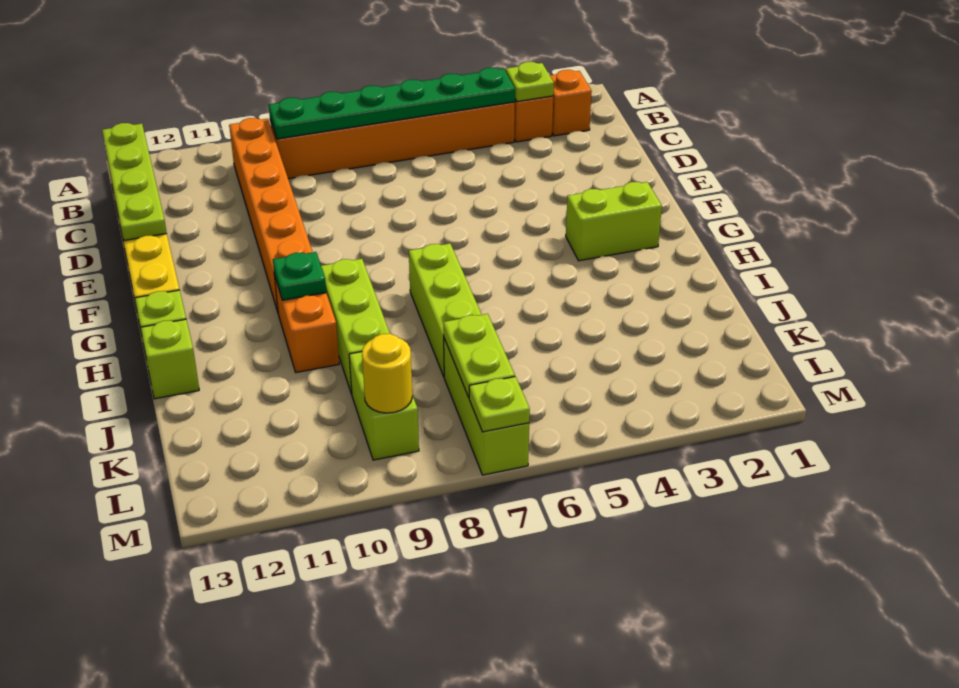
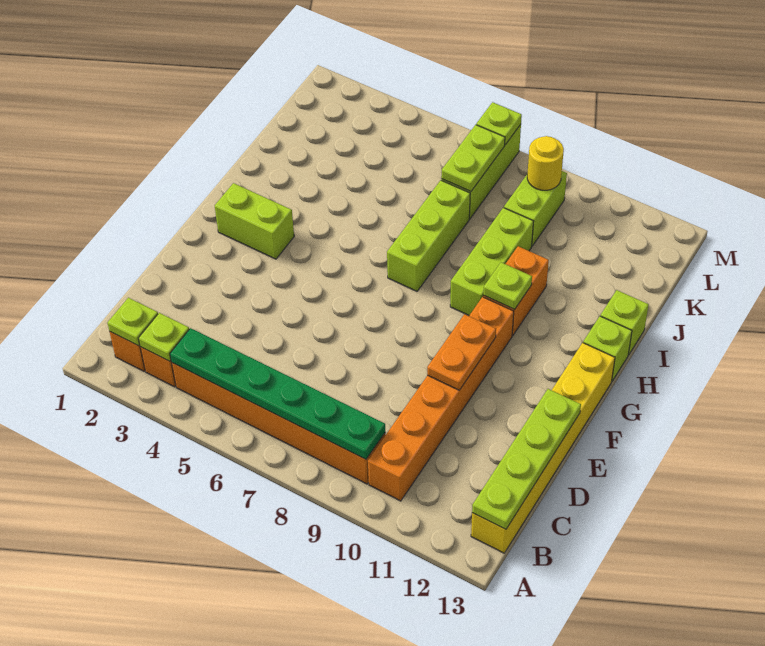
none -> lime plate B2 level 2
none -> orange plate E10:F10 level 2
green plate H10 level 2 -> lime plate H10 level 2

